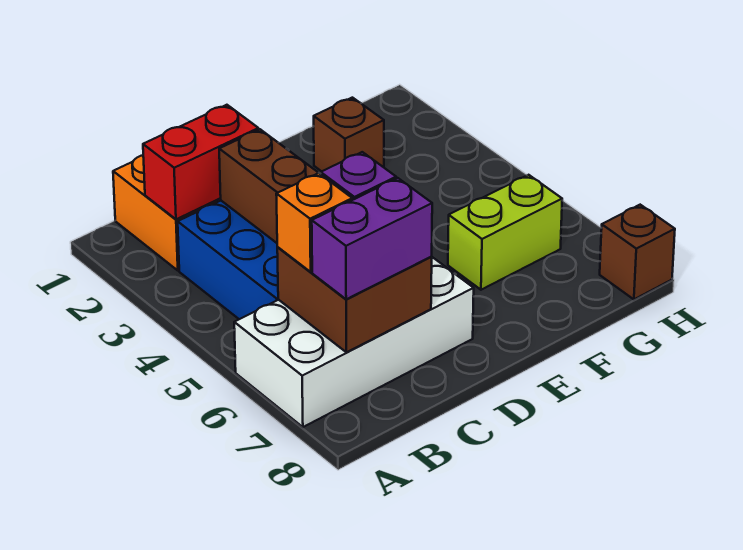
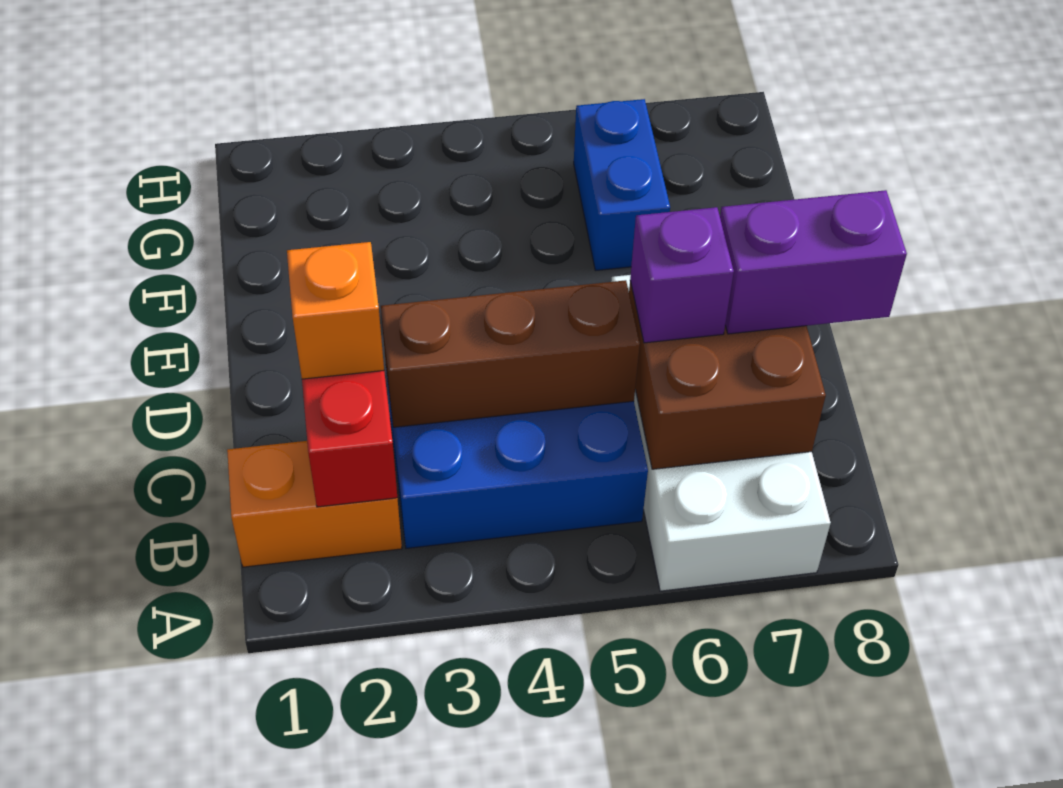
orange brick B6 level 3 -> orange brick C2 level 3
purple brick B7:C7 level 3 -> purple brick C7:C8 level 3
brown brick F2 level 1 -> none
lime brick F6:G6 level 1 -> blue brick F6:G6 level 1
brown brick H8 level 1 -> none

